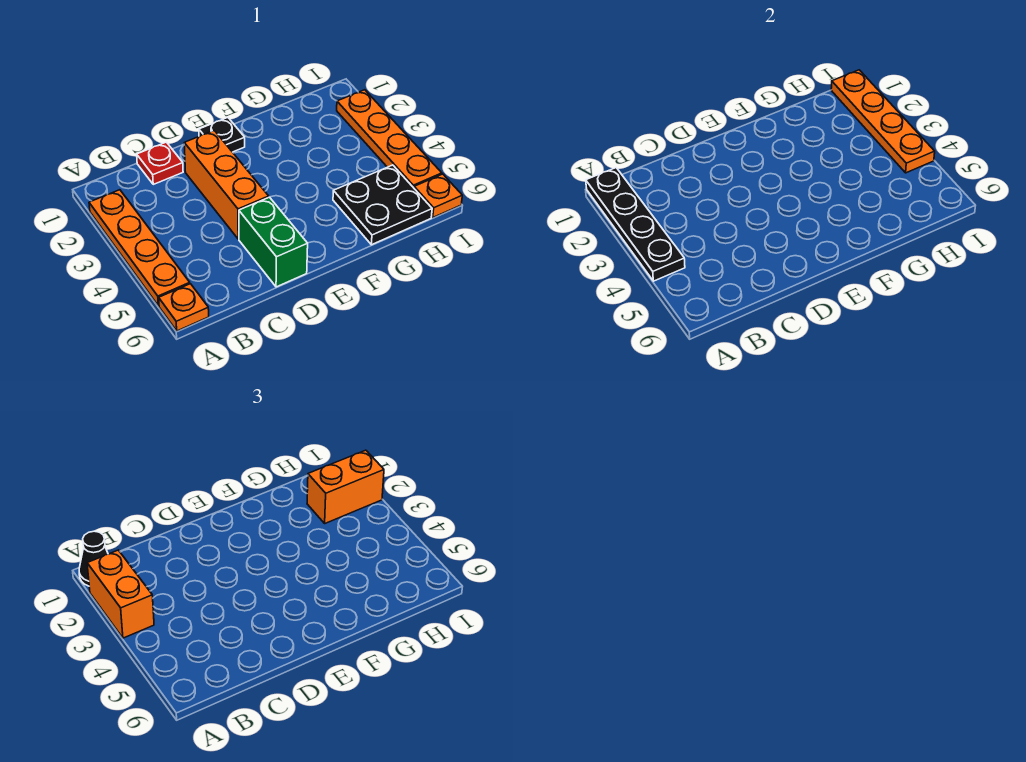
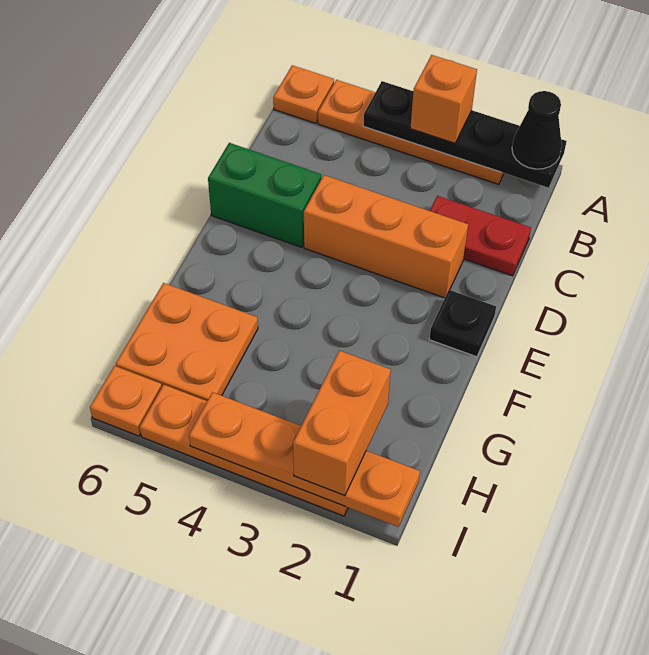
orange brick A2:A3 level 3 -> orange brick A3 level 3
red plate C1 level 1 -> red plate C1:C2 level 1
black plate G5:H6 level 1 -> orange plate G5:H6 level 1

